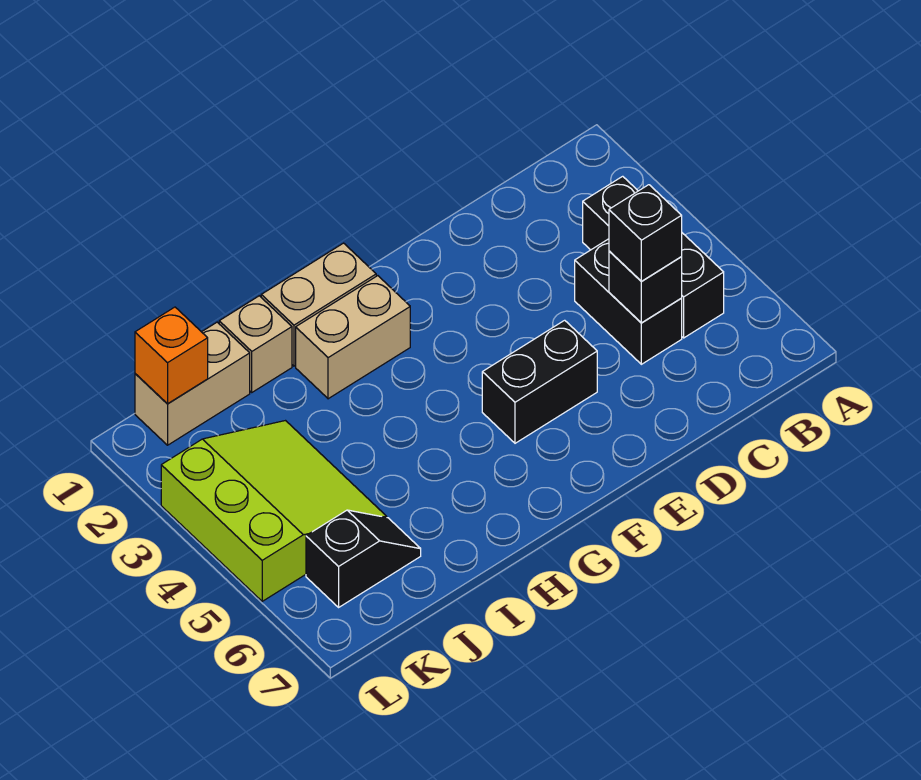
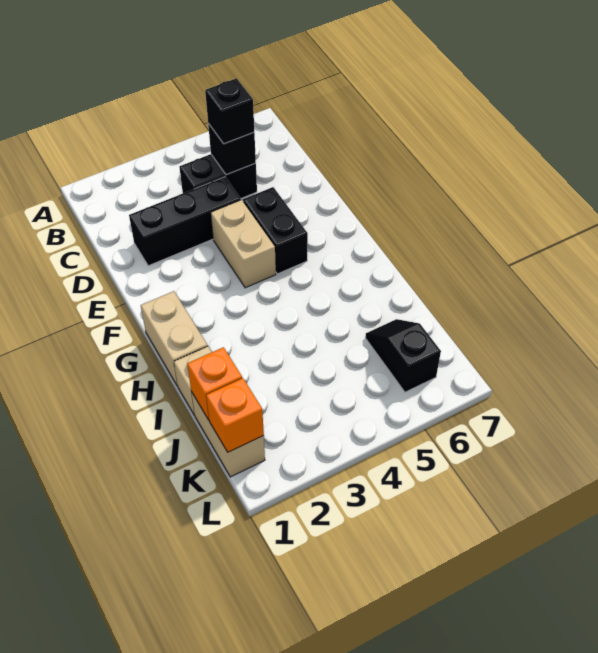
black brick B3:B5 level 1 -> black brick D2:D4 level 1
tan brick G2:H2 level 1 -> tan brick E4:F4 level 1
none -> orange brick J1 level 2
lime slope J3:L5 level 1 top L -> none

